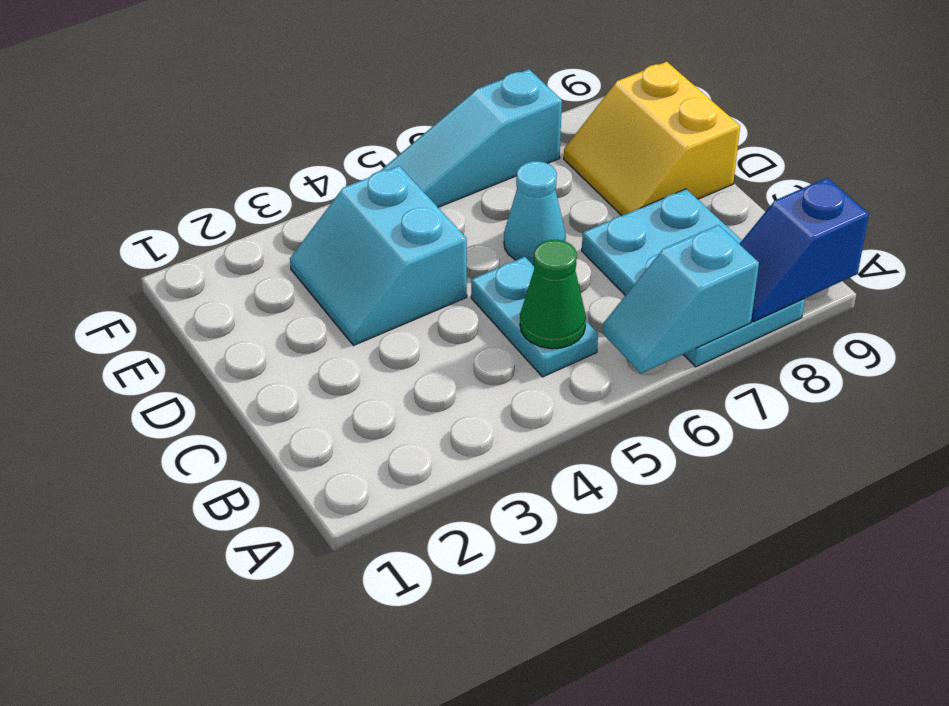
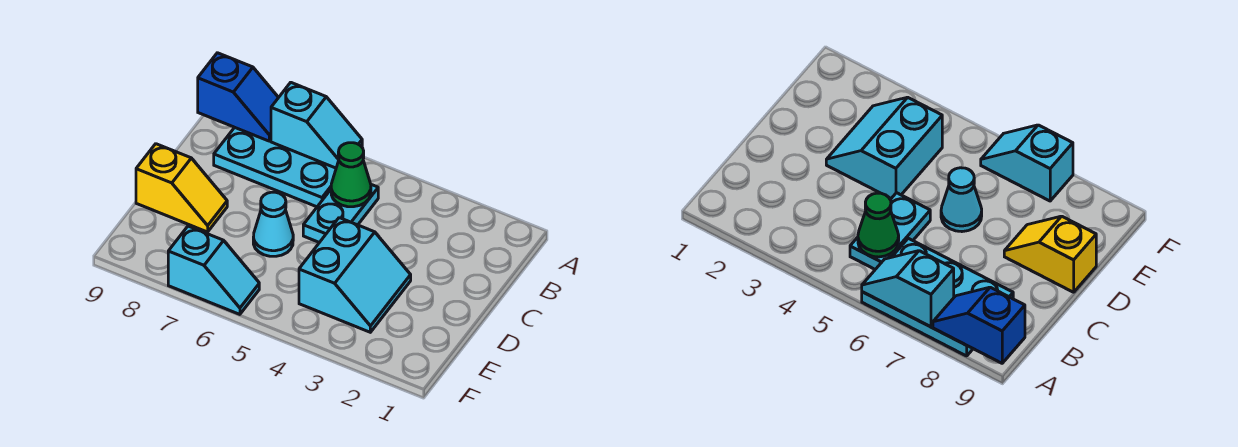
cyan plate A7:C8 level 1 -> cyan plate A6:B8 level 1
yellow slope D8:E9 level 1 top 9 -> yellow slope D8:D9 level 1 top 9
cyan slope F5:F7 level 1 top 7 -> cyan slope F6:F7 level 1 top 7

